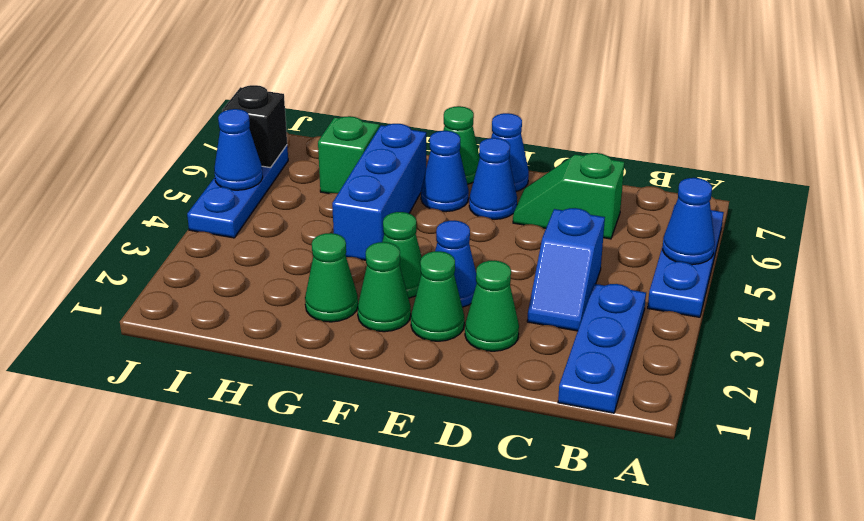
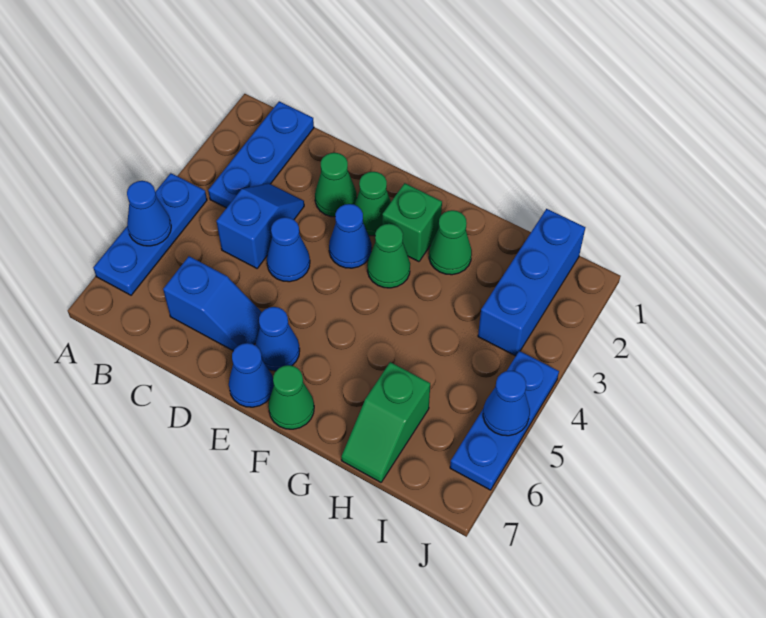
green slope C6:D6 level 1 top C -> blue slope C6:D6 level 1 top C
green cone F2 level 1 -> green brick F2 level 1
blue cone F6 level 1 -> blue cone D4 level 1
blue brick G4:G6 level 1 -> blue brick I1:I3 level 1
black brick J6 level 2 -> none

